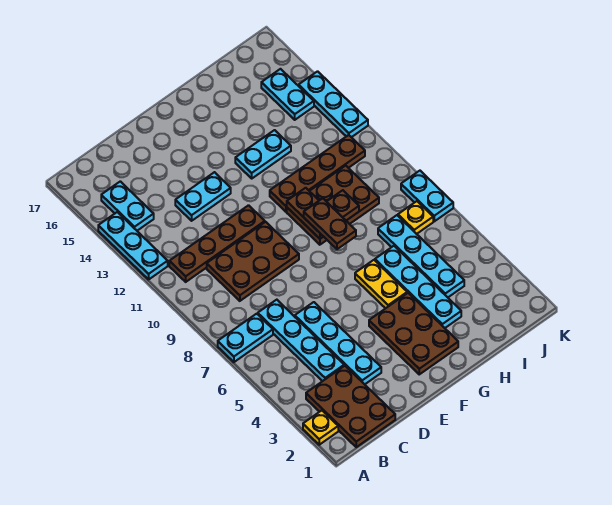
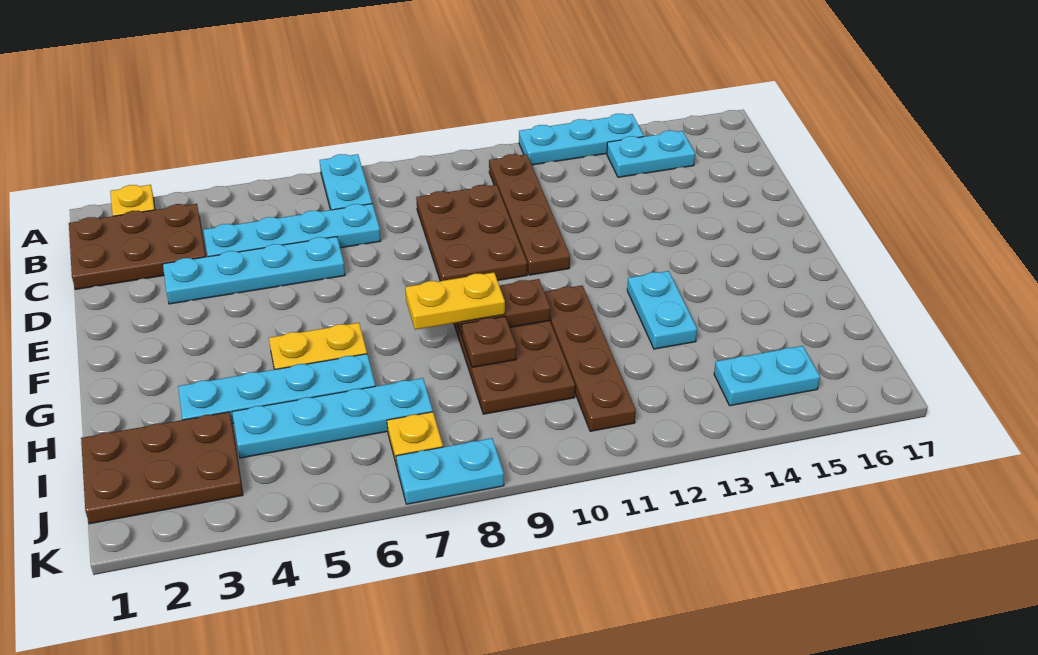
cyan plate D13:E13 level 1 -> none
brown plate F2:G4 level 1 -> brown plate I1:J3 level 1
brown plate G8:G9 level 3 -> yellow plate G8:G9 level 3
cyan plate K12:K14 level 1 -> none

